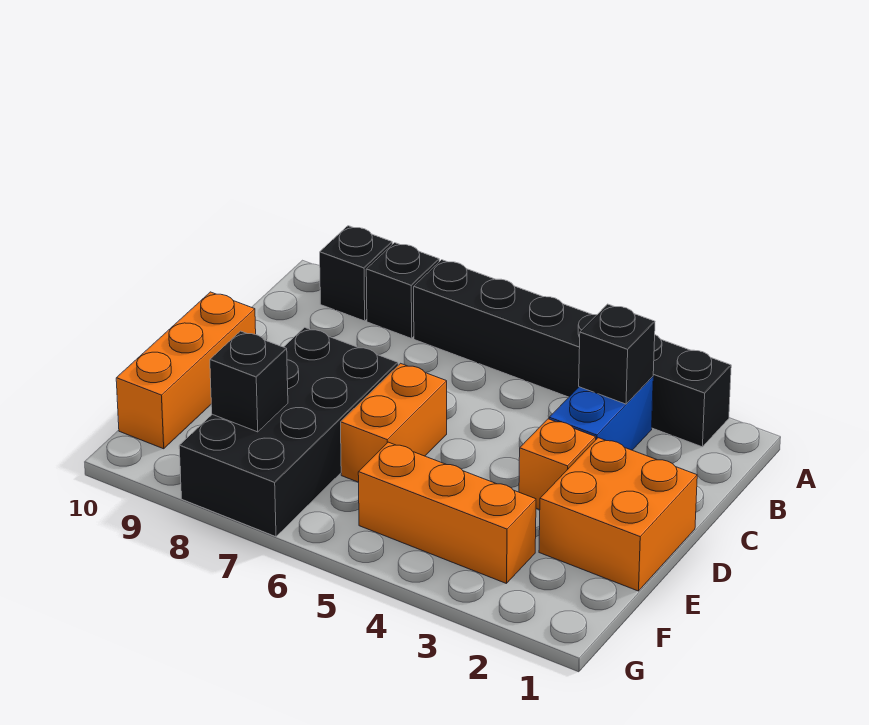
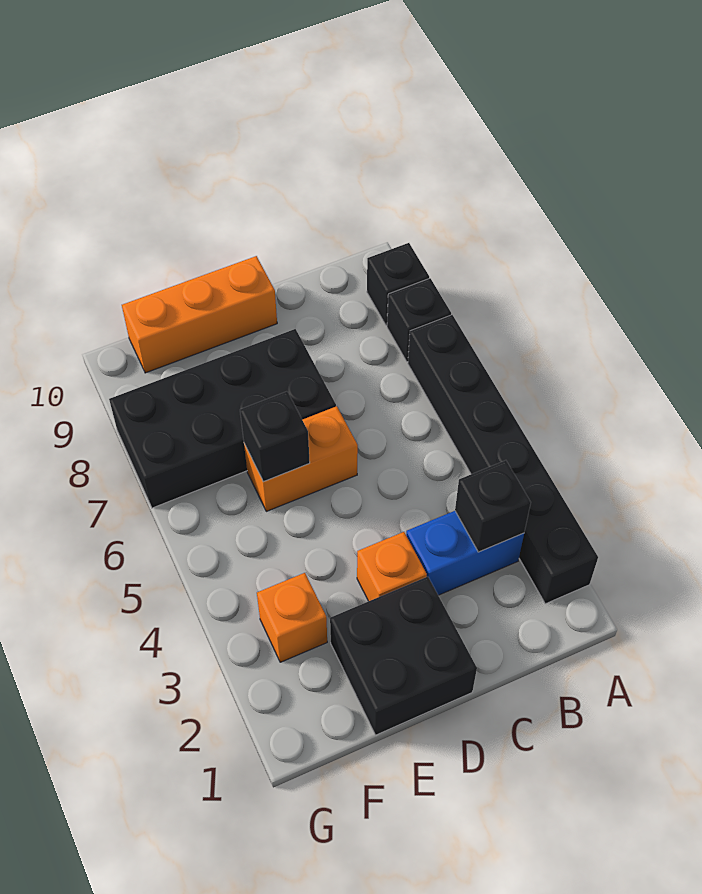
orange brick D1:E2 level 1 -> black brick D1:E2 level 1
orange brick F3:F5 level 1 -> orange brick F3 level 1
black brick F8 level 2 -> black brick E6 level 2

